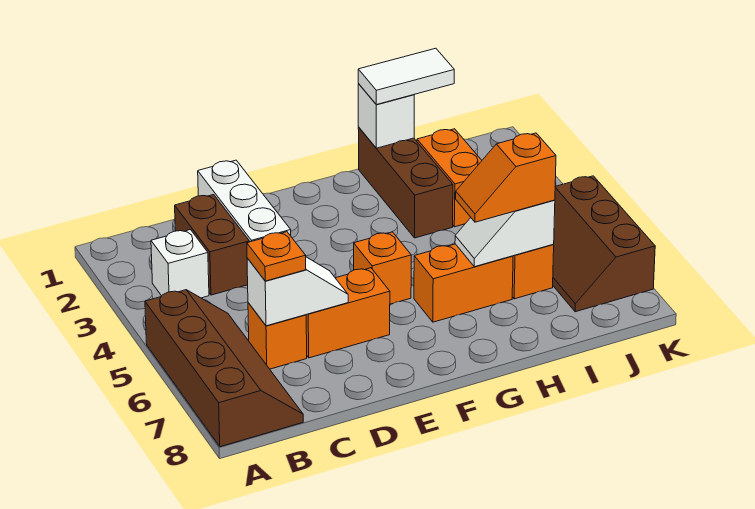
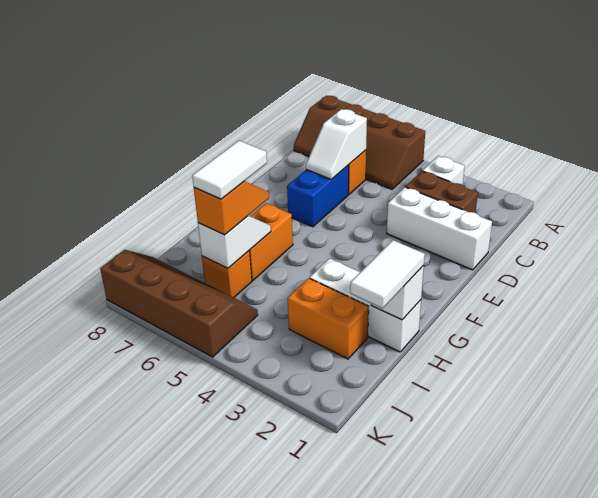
orange plate C6 level 3 -> none
orange brick D6:E6 level 1 -> blue brick D6:E6 level 1
orange brick F5 level 1 -> none
brown brick H1:H3 level 1 -> white brick H1:H3 level 1
none -> white tile H6:I6 level 4
brown slope J5:K7 level 1 top K -> brown slope J5:K8 level 1 top K

